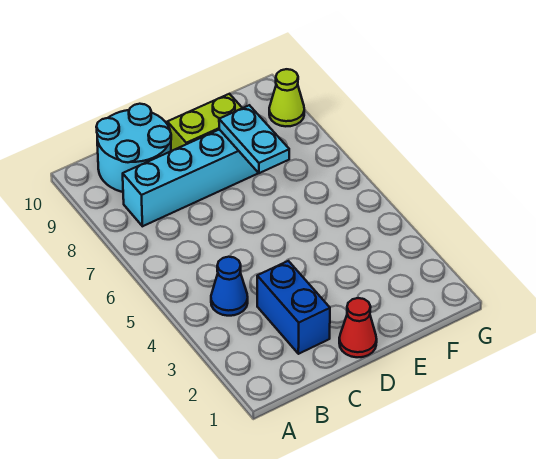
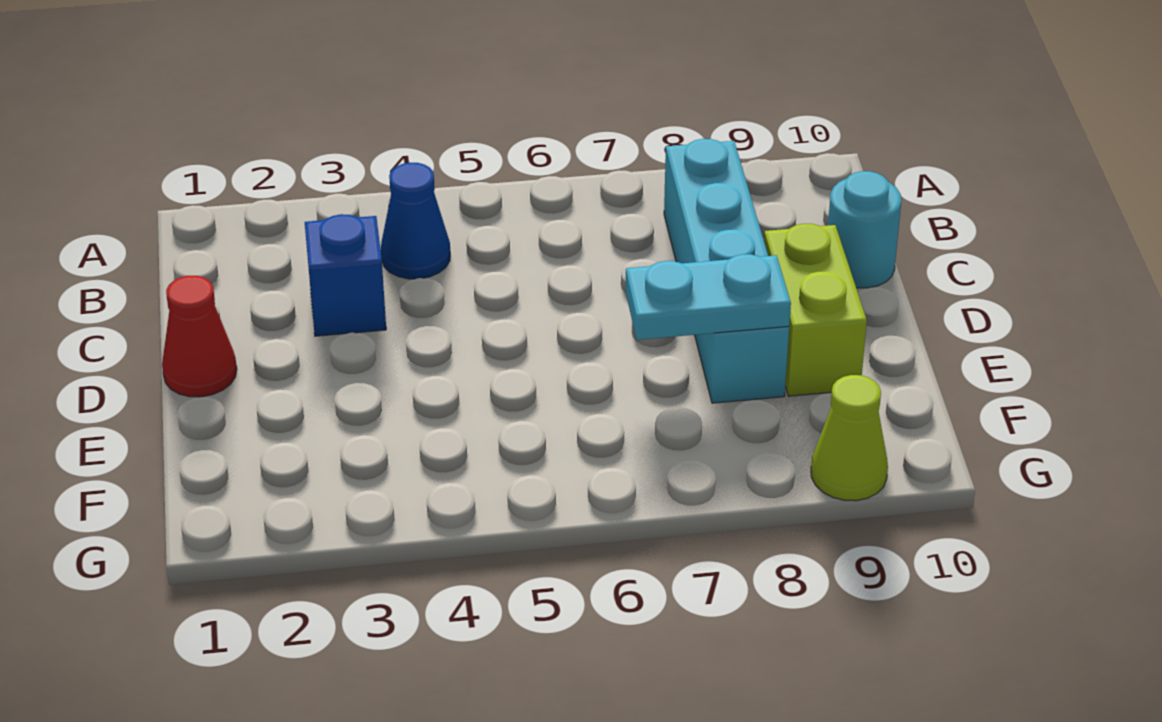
cyan round brick B9:C10 level 1 -> cyan round brick C10 level 1
blue brick C2:C3 level 1 -> blue brick C3 level 1

